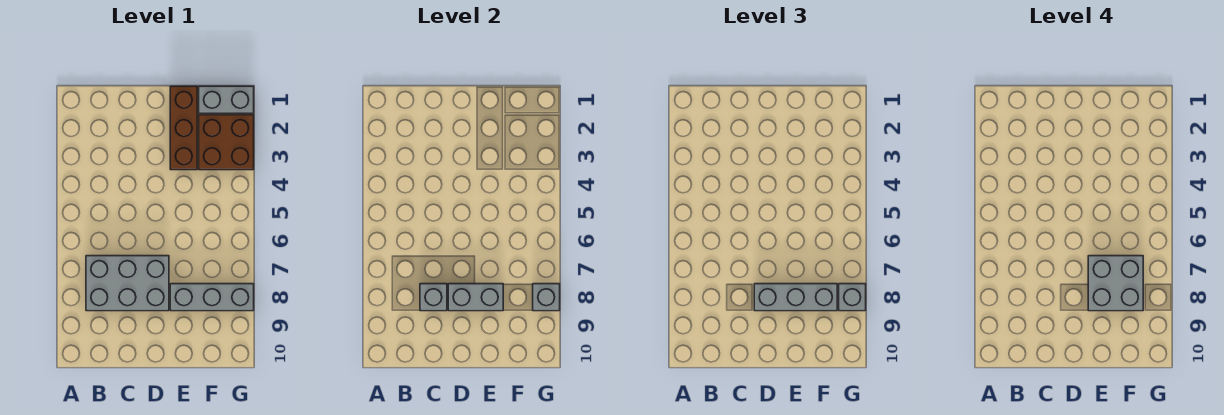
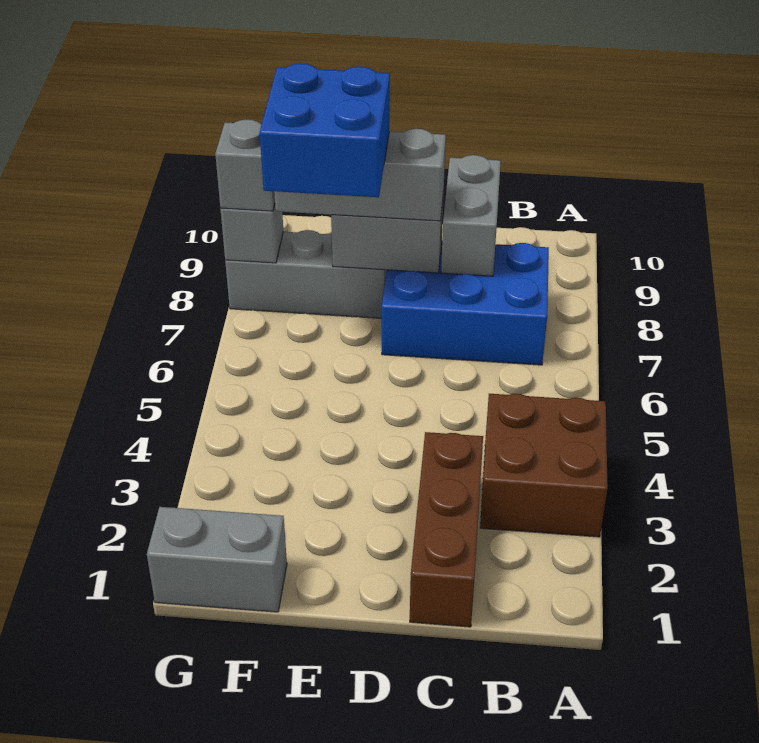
grey brick B7:D8 level 1 -> blue brick B7:D8 level 1
grey brick C8 level 2 -> grey brick C8:C9 level 2
brown brick E1:E3 level 1 -> brown brick C1:C3 level 1
grey brick E7:F8 level 4 -> blue brick E7:F8 level 4
brown brick F2:G3 level 1 -> brown brick A3:B4 level 1

